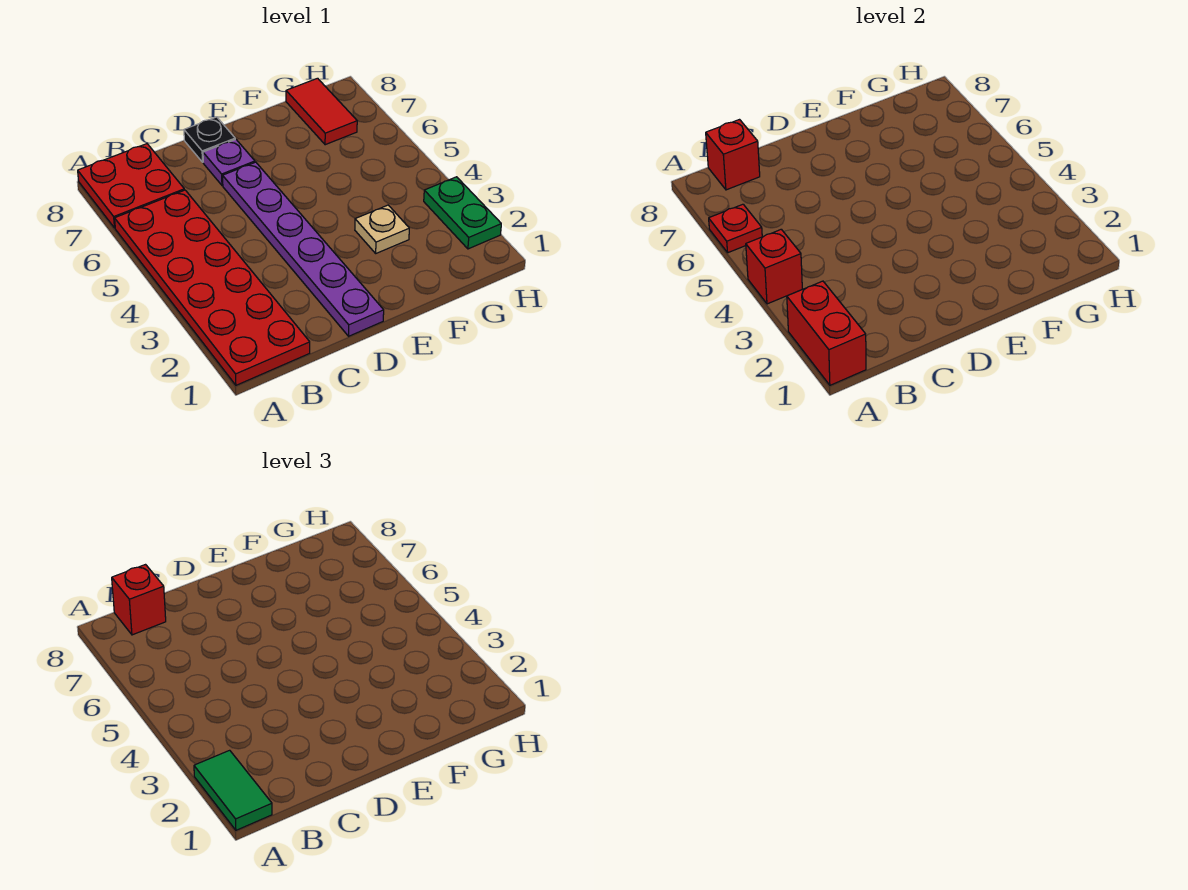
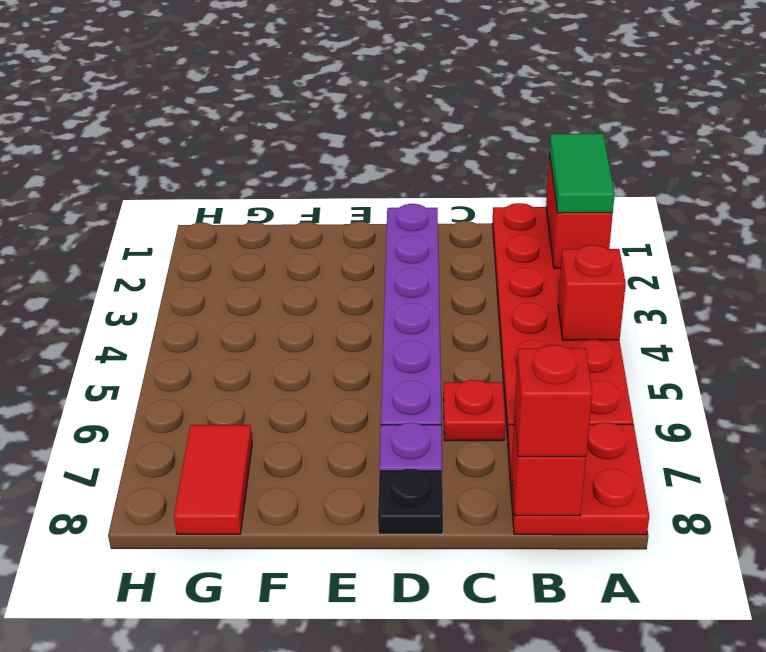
red plate A6 level 2 -> red plate C6 level 1
tan plate F3 level 1 -> none
green plate H2:H3 level 1 -> none

